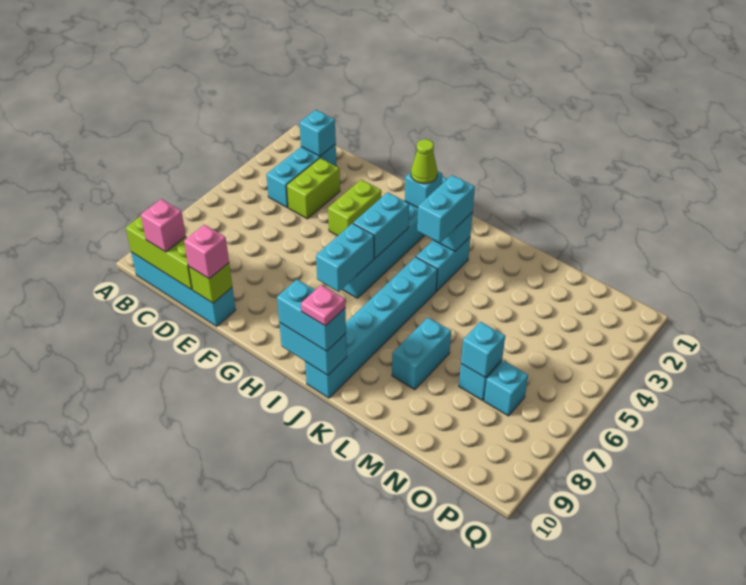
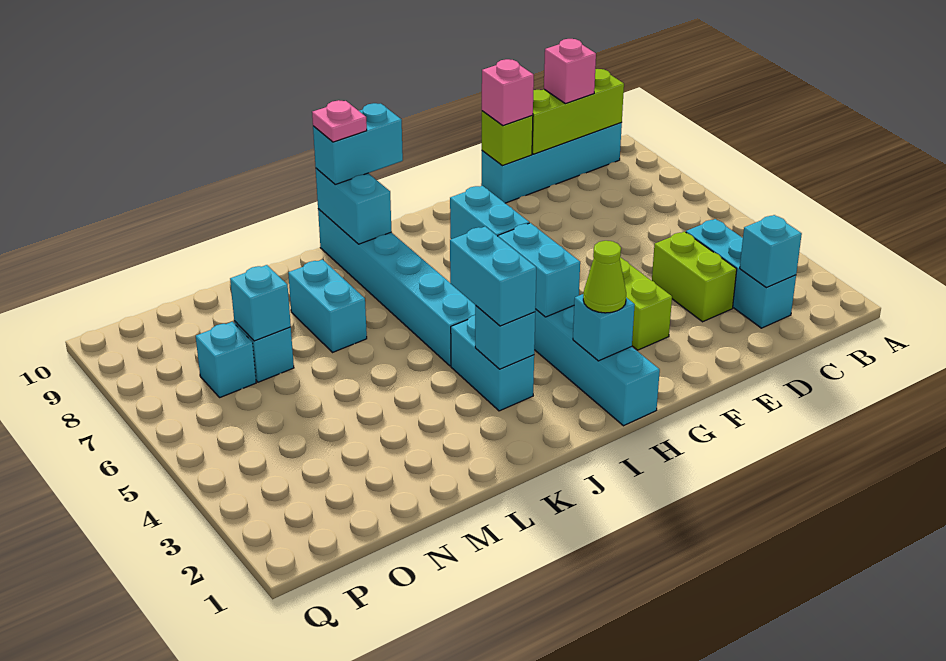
cyan brick I10:J10 level 2 -> cyan brick J9:J10 level 2

